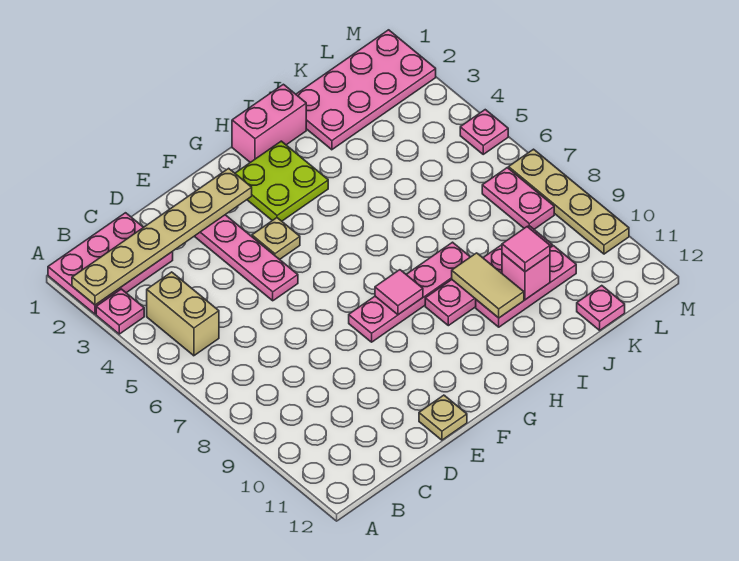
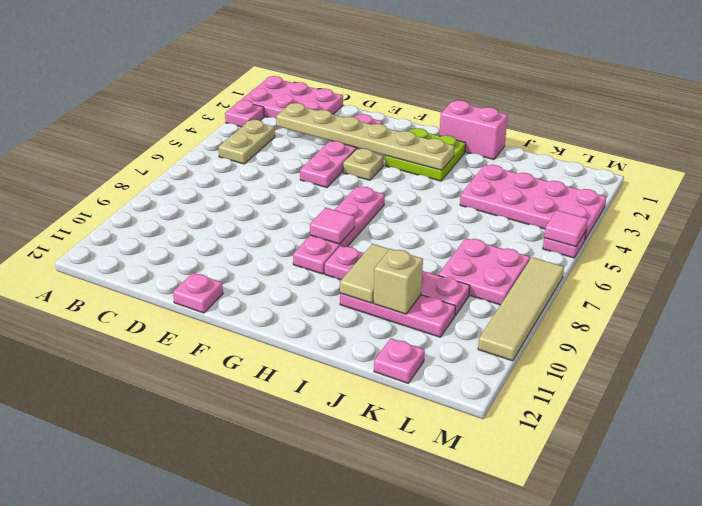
tan plate A2:F2 level 2 -> tan plate C3:H3 level 2
tan brick B4:B5 level 1 -> tan plate B4:B5 level 1
tan plate E12 level 1 -> pink plate E12 level 1
pink plate F8:I8 level 1 -> pink plate G6:G9 level 1
pink plate J1:M2 level 1 -> pink plate J3:M4 level 1
pink brick J10 level 2 -> tan brick J10 level 2
pink tile J10 level 3 -> pink tile M5 level 2
pink plate L7:L8 level 1 -> pink plate K7:L8 level 1
tan plate M7:M10 level 1 -> tan tile M7:M10 level 1

